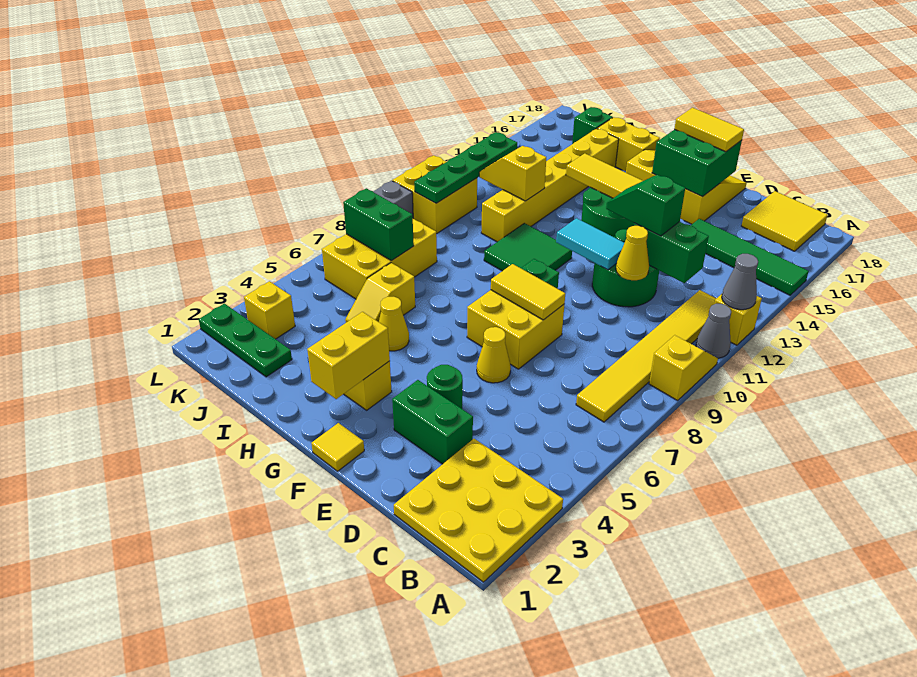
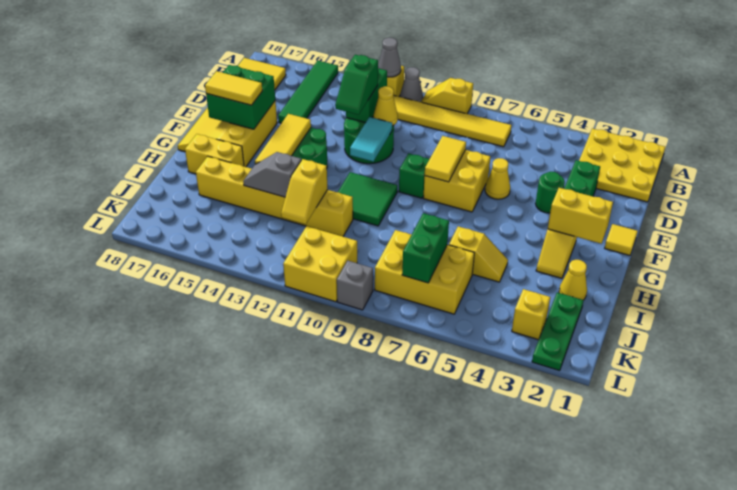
yellow tile E17:F17 level 3 -> yellow tile F16:F17 level 3
yellow cone H5 level 1 -> yellow cone I2 level 1
yellow brick H17:I17 level 1 -> yellow brick H16:H17 level 1
none -> grey slope I13:I14 level 2 top 13
green brick J17 level 1 -> none
green plate K10:K13 level 2 -> none

